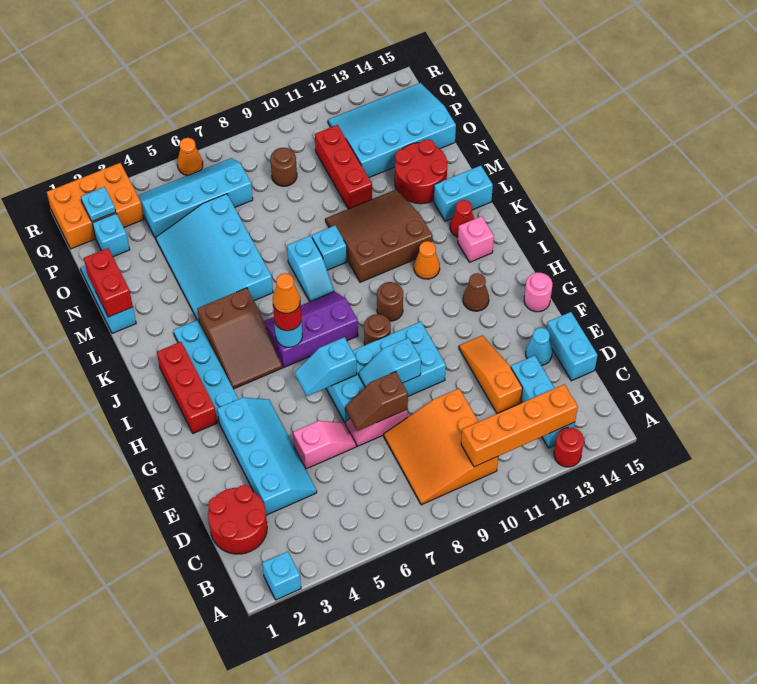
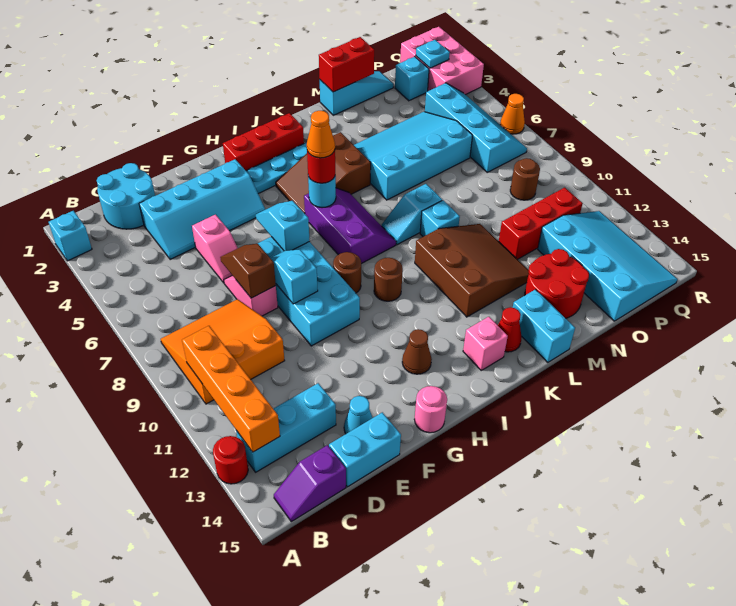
none -> purple slope B15:C15 level 1 top C
red round brick C1:D2 level 1 -> cyan round brick C1:D2 level 1
orange slope D12:F12 level 1 top D -> none
orange cone J12 level 1 -> none
orange brick Q1:R3 level 1 -> pink brick Q1:R3 level 1

